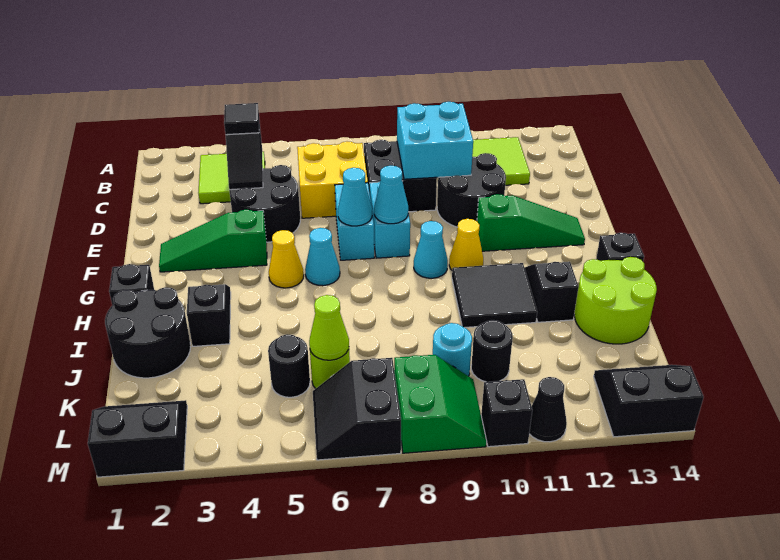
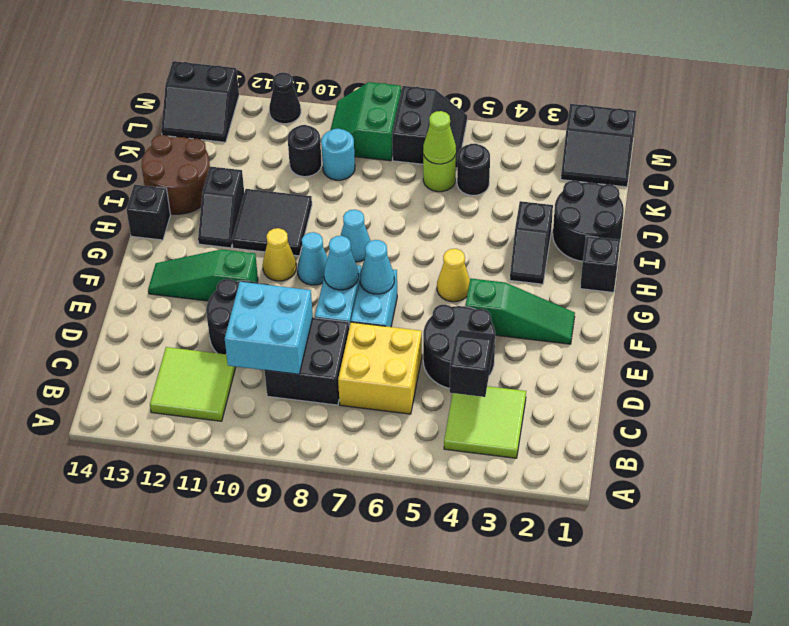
black tile C4 level 3 -> none
cyan cone G6 level 1 -> cyan cone H8 level 1
lime round brick I13:J14 level 1 -> brown round brick I13:J14 level 1
black brick M10 level 1 -> none

